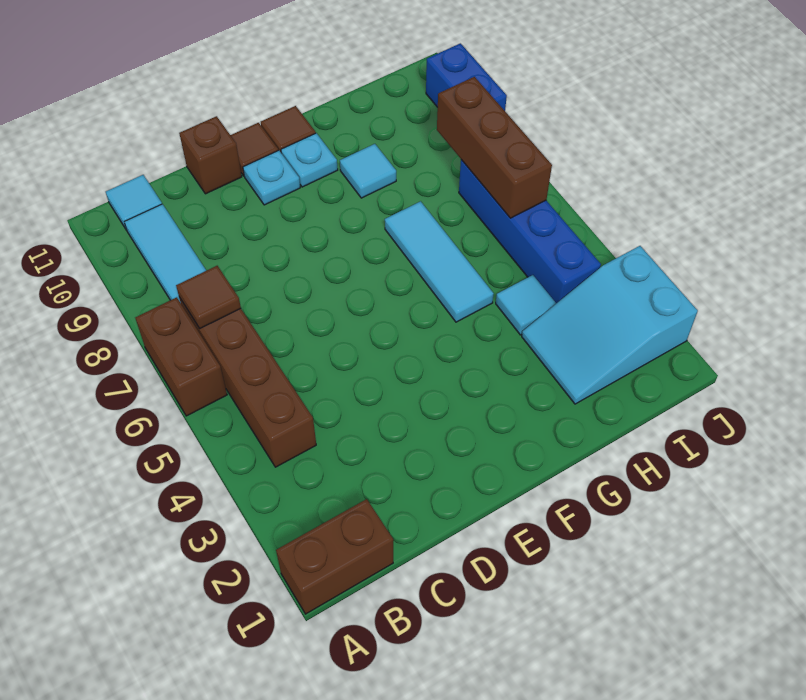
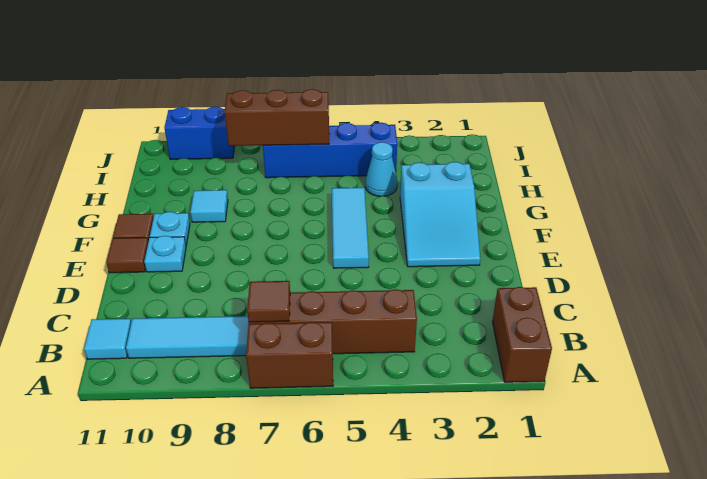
brown brick D11 level 1 -> none
cyan tile G5:G7 level 1 -> cyan tile E5:G5 level 1
cyan slope H2:J3 level 1 top J -> cyan slope E2:G3 level 1 top G
cyan tile H4 level 1 -> cyan cone H4 level 1

